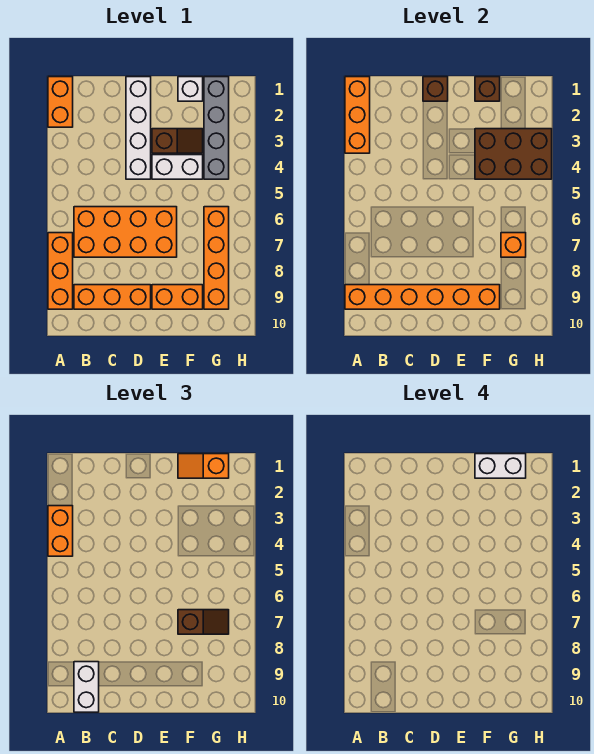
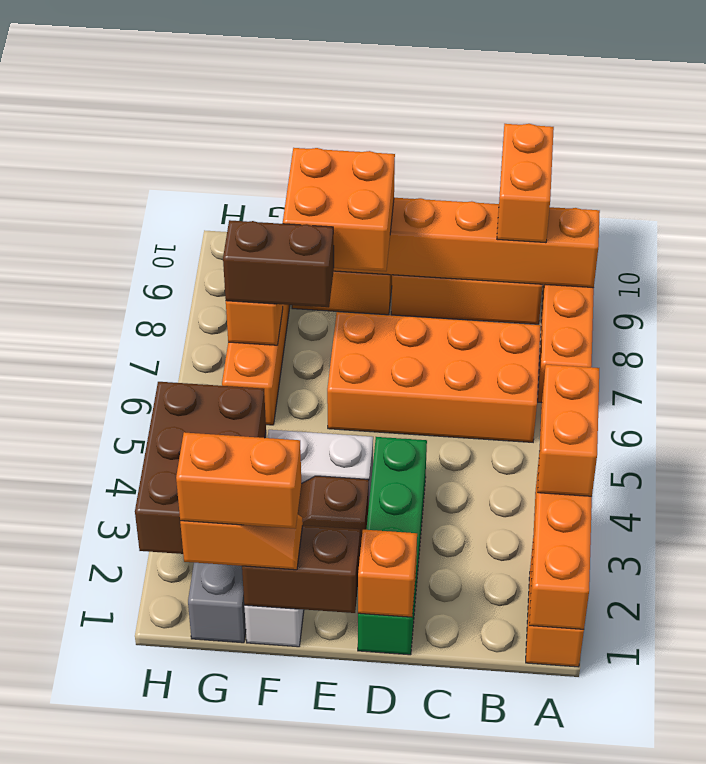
white brick B9:B10 level 3 -> orange brick B9:B10 level 3
white brick D1:D4 level 1 -> green brick D1:D4 level 1
brown brick D1 level 2 -> orange brick D1 level 2
none -> orange brick E8:F9 level 3
brown brick F1 level 2 -> brown brick E1:F1 level 2
white brick F1:G1 level 4 -> orange brick F1:G1 level 4
brown brick F3:H4 level 2 -> brown brick G2:H4 level 2
brown slope F7:G7 level 3 top F -> brown brick F7:G7 level 3

